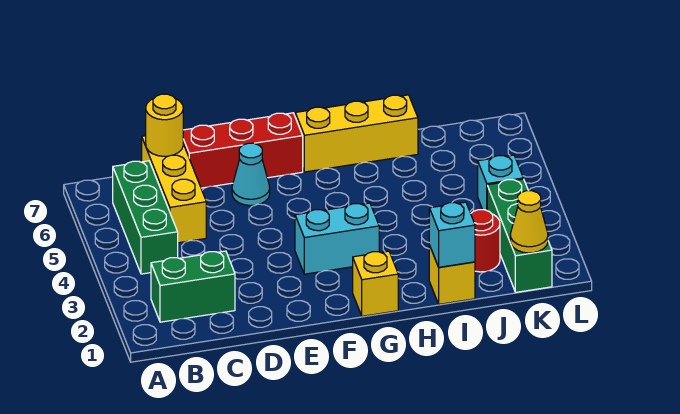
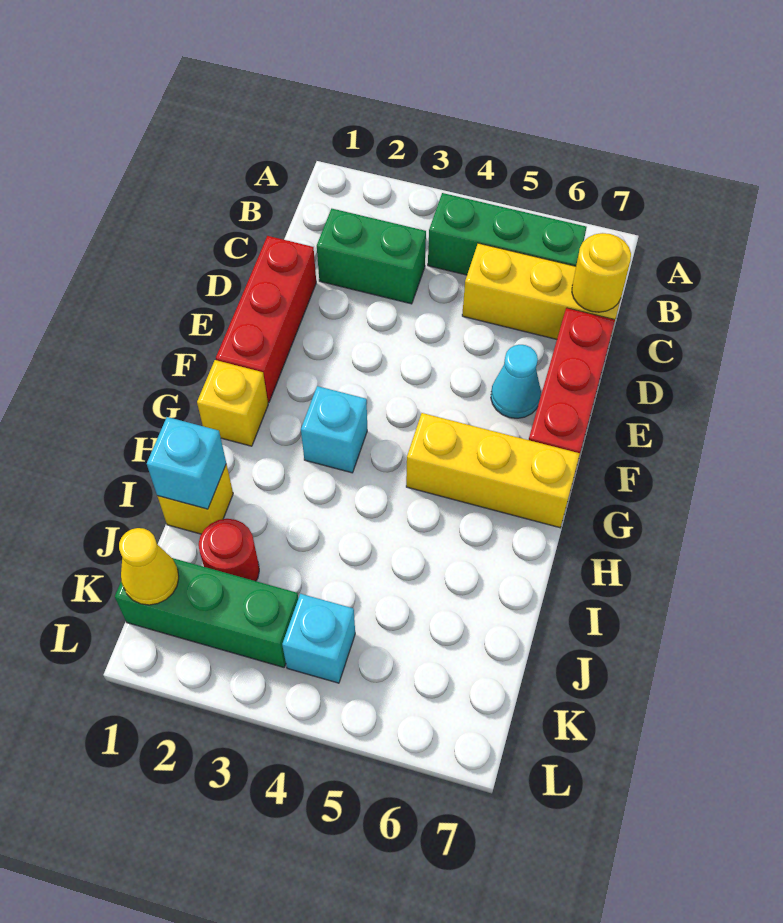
green brick B2:C2 level 1 -> green brick C2:C3 level 1
none -> red brick D1:F1 level 1
cyan brick F3:G3 level 1 -> cyan brick G3 level 1
yellow brick G7:I7 level 1 -> yellow brick G5:G7 level 1

